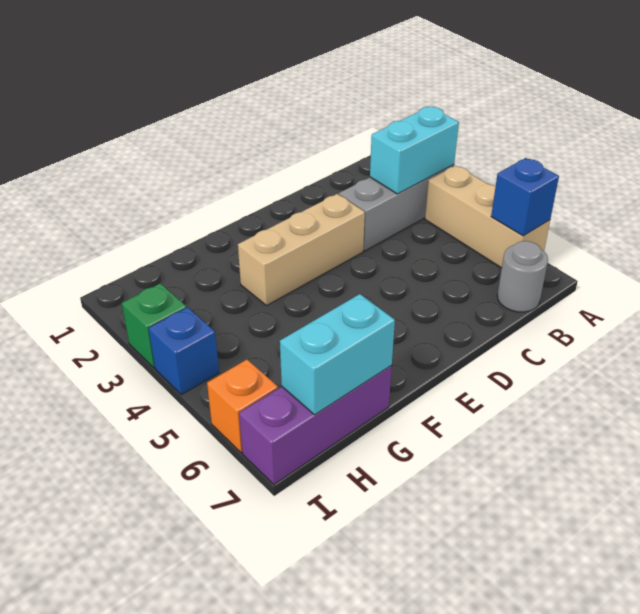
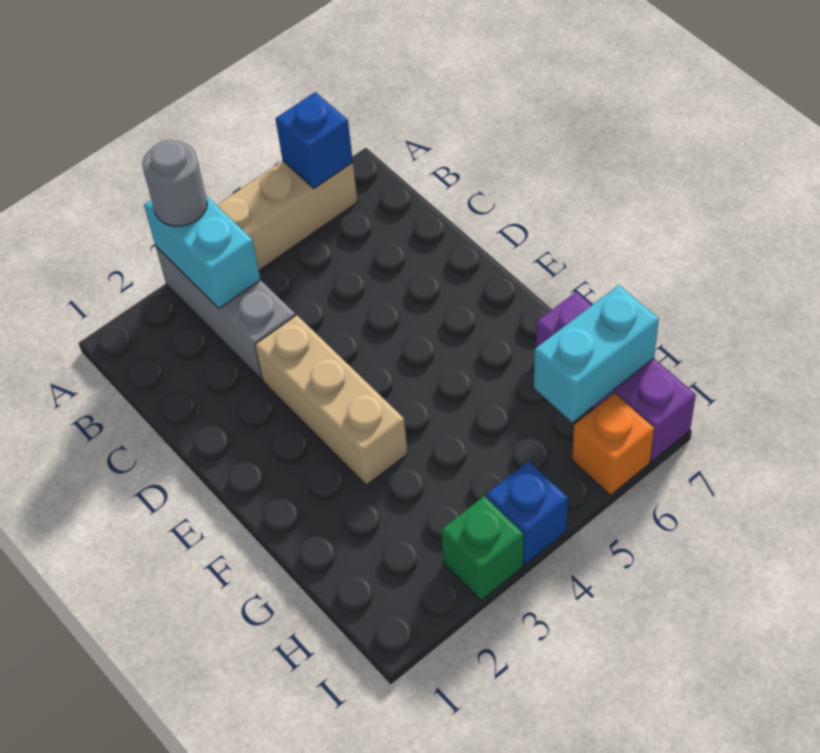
grey round brick B7 level 1 -> grey round brick A3 level 3
cyan brick G7:H7 level 2 -> cyan brick H6:H7 level 2

